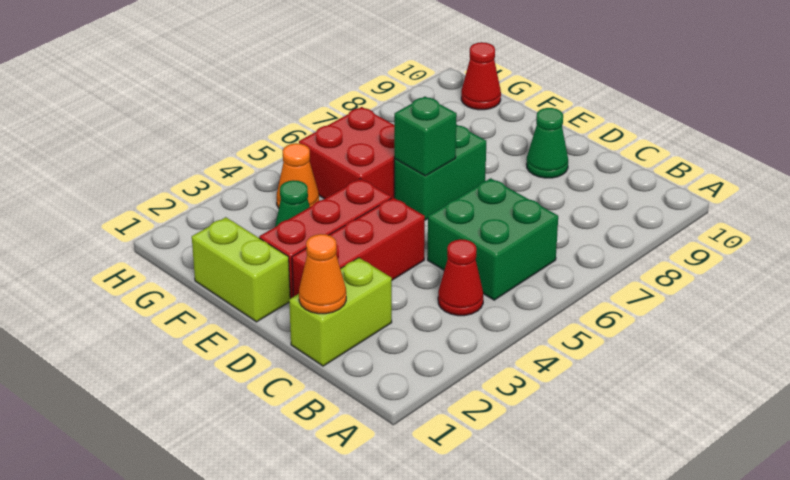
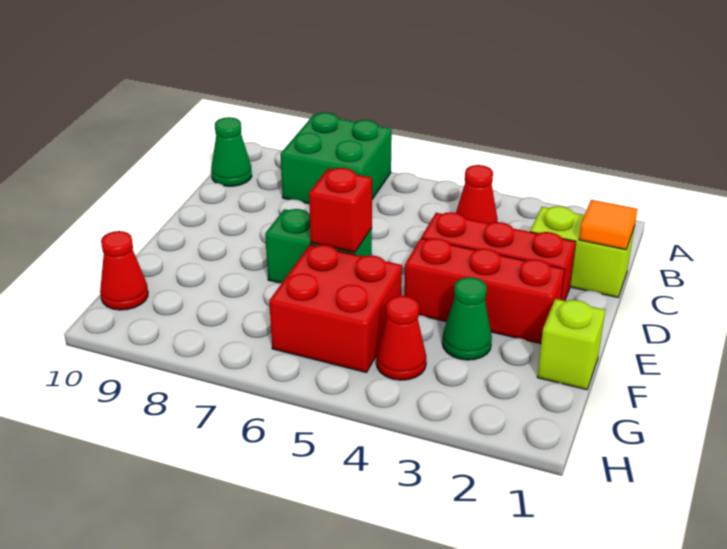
green brick B5:C6 level 1 -> green brick A7:B8 level 1
orange cone C1 level 2 -> orange tile C1 level 2
green cone D9 level 1 -> green cone B10 level 1
lime brick E1:F1 level 1 -> lime brick F1 level 1
green brick E6 level 2 -> red brick E6 level 2
orange cone G4 level 1 -> red cone G4 level 1

